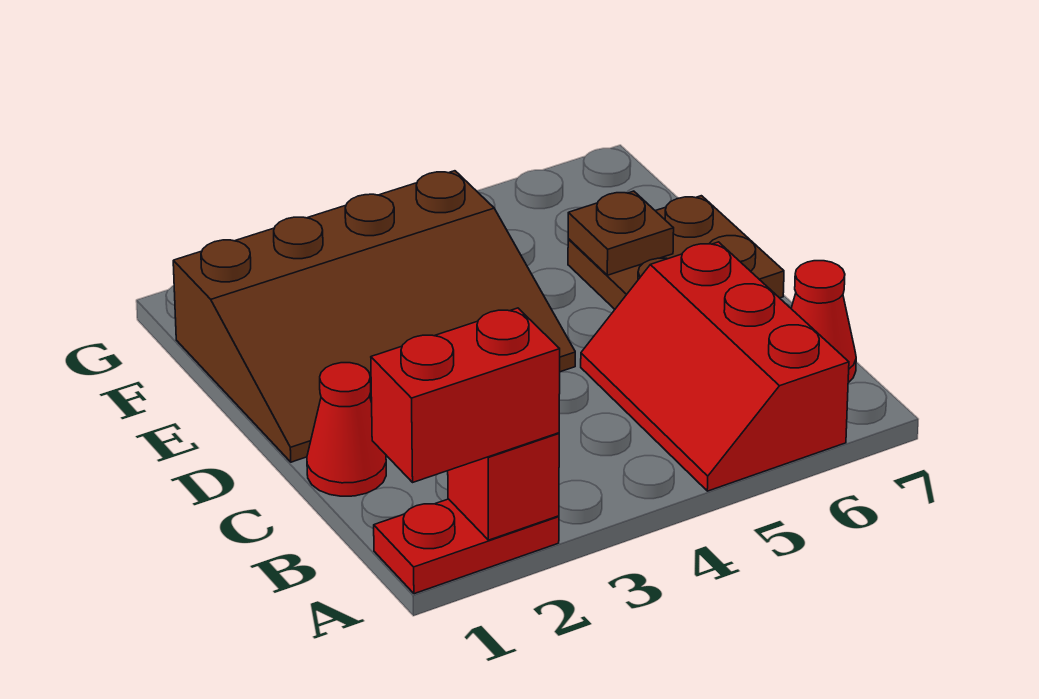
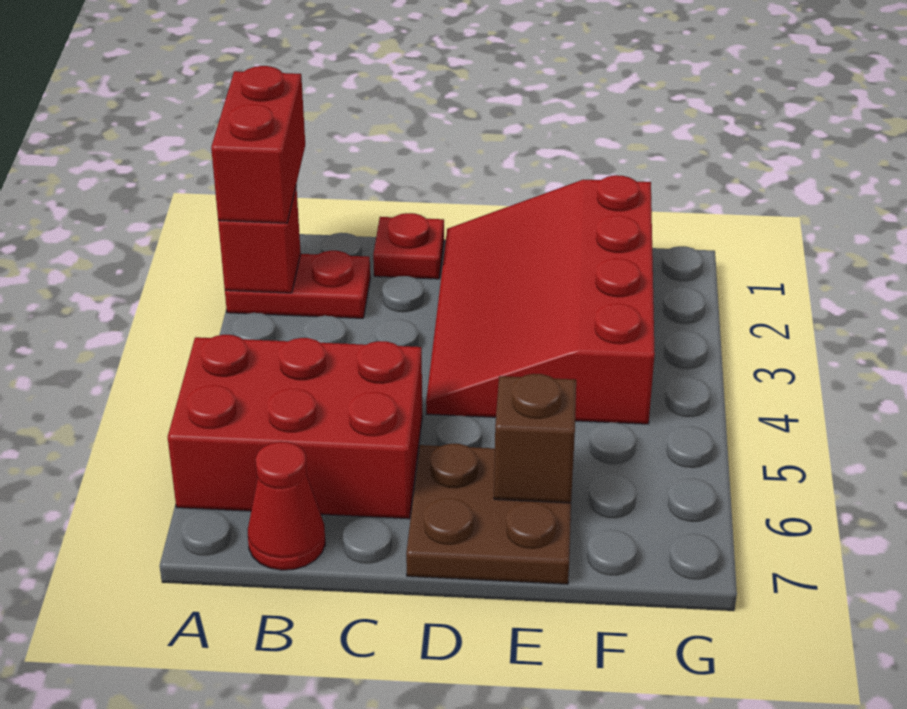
red plate A1:A2 level 1 -> red plate A2:B2 level 1
red slope A5:C6 level 1 top 6 -> red brick A5:C6 level 1
red cone C1 level 1 -> red plate C1 level 1
brown slope D1:F4 level 1 top F -> red slope D1:F4 level 1 top F
brown plate E6 level 2 -> brown brick E6 level 2

